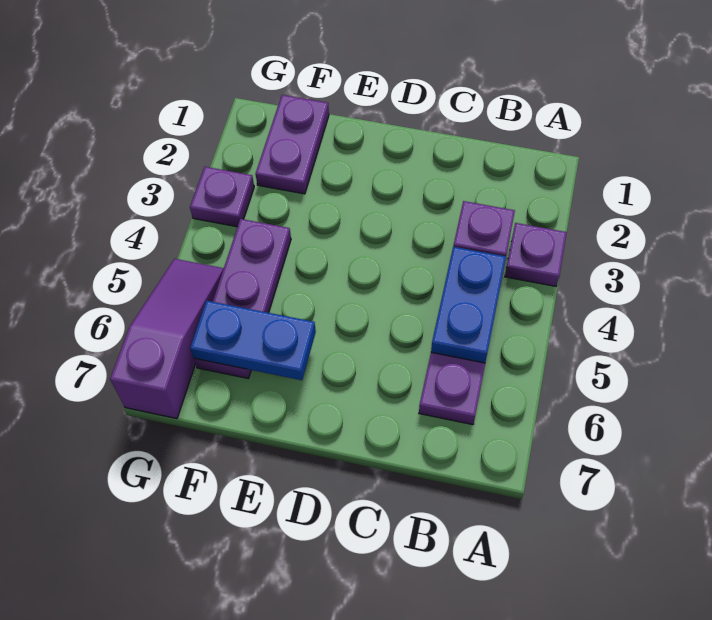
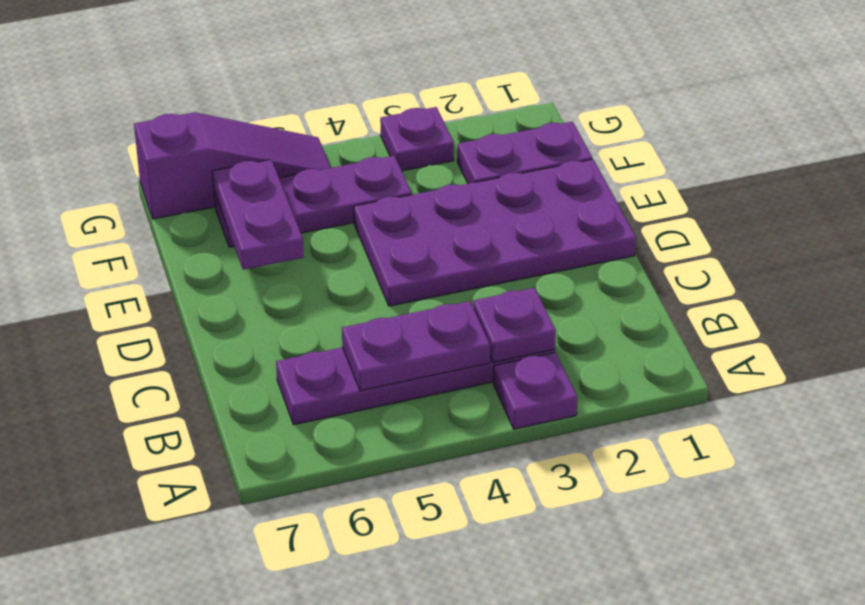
blue plate B4:B5 level 2 -> purple plate B4:B5 level 2
none -> purple plate D1:E4 level 1
blue plate E6:F6 level 2 -> purple plate E6:F6 level 2

